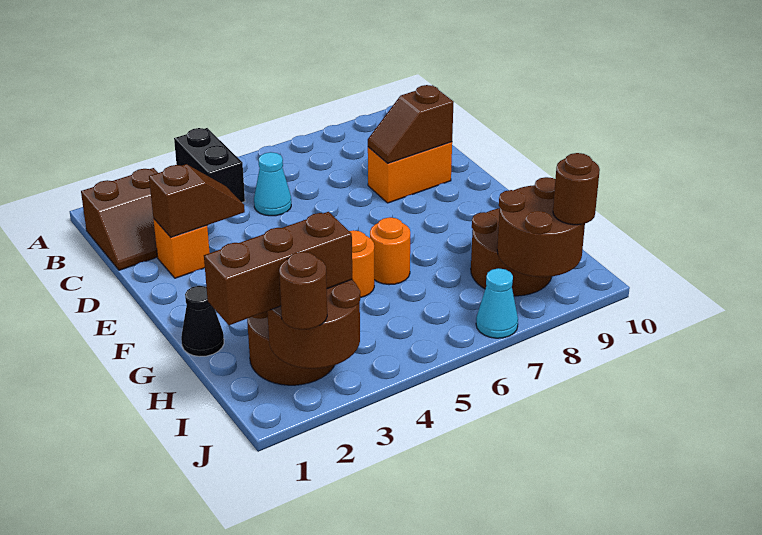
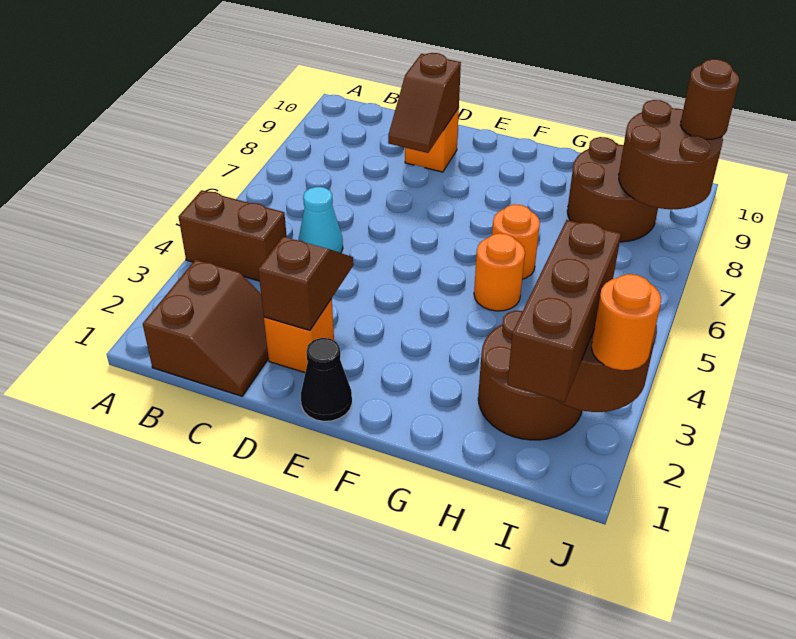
black brick A4:B4 level 1 -> brown brick A4:B4 level 1
orange brick D8:D9 level 1 -> orange brick D9 level 1
black cone G1 level 1 -> black cone E1 level 1
brown round brick J2 level 3 -> orange round brick J2 level 3
cyan cone J7 level 1 -> none

